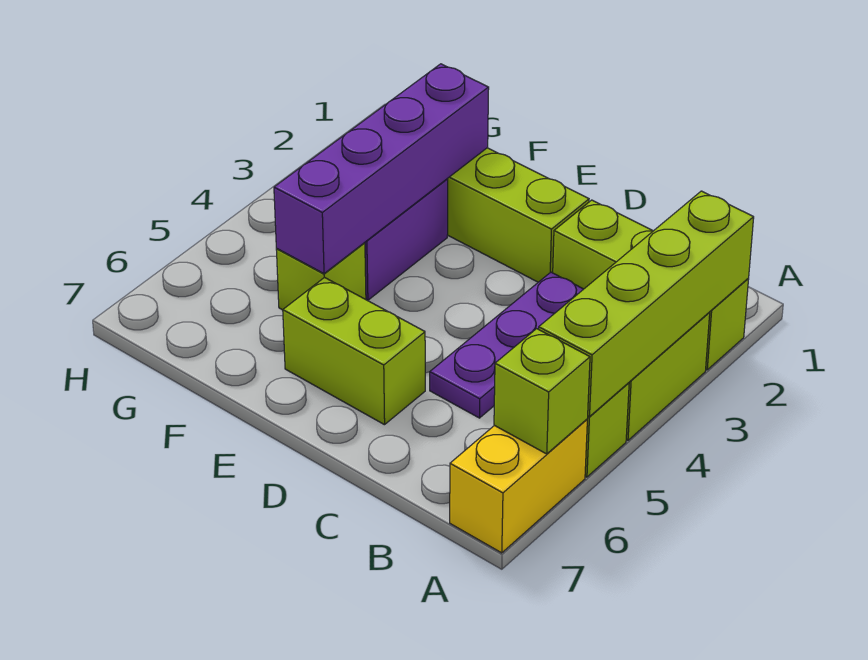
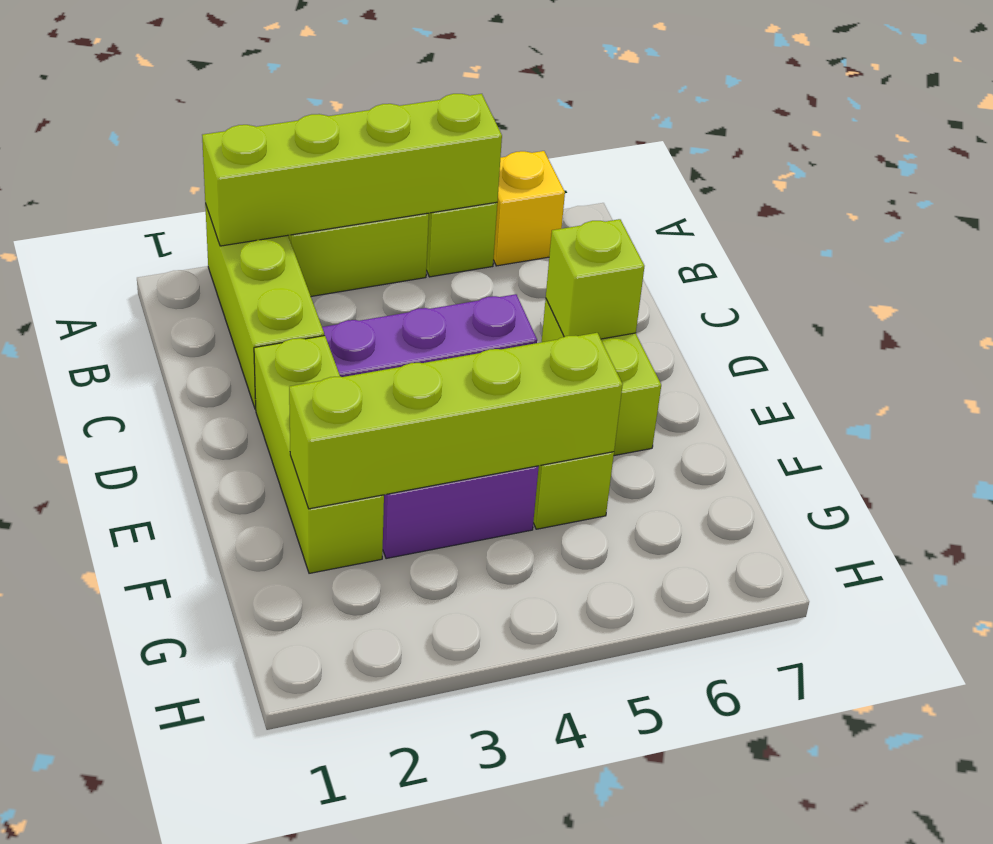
yellow brick A6:A7 level 1 -> yellow brick A6 level 1
lime brick A6 level 2 -> lime brick D6 level 2
purple brick F2:F5 level 2 -> lime brick F2:F5 level 2

